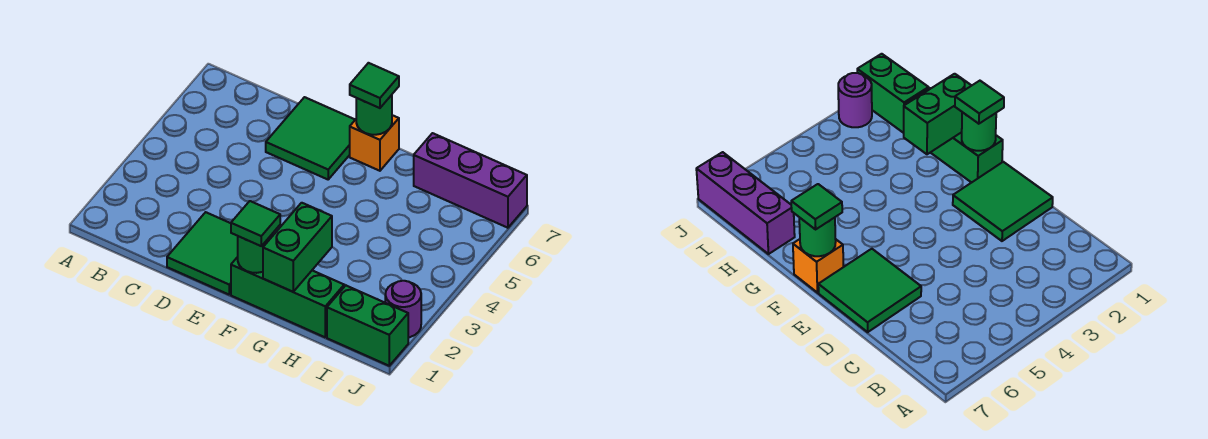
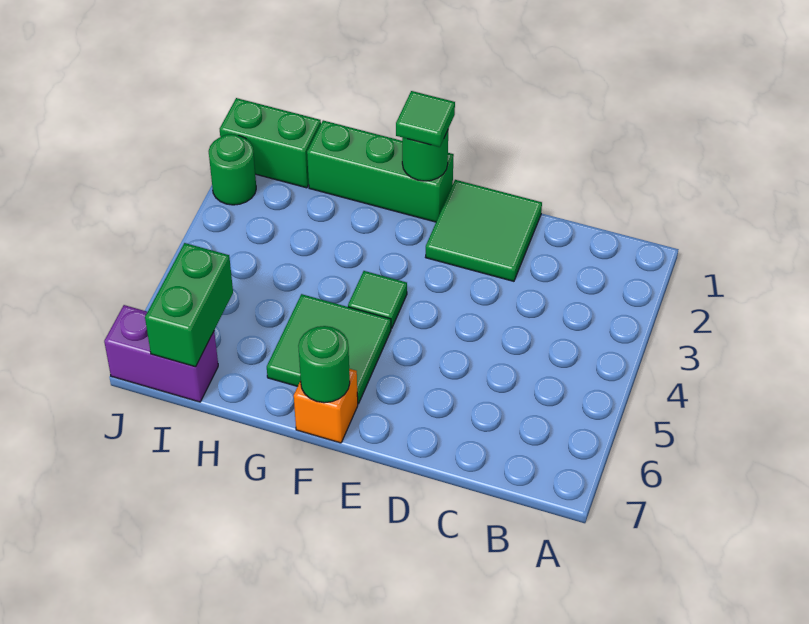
green tile D6:E7 level 1 -> green tile F5:G6 level 1
green tile F7 level 3 -> green tile F4 level 1
green brick G1:G2 level 2 -> green brick I6:I7 level 2
purple brick H7:J7 level 1 -> purple brick I7:J7 level 1
purple round brick J2 level 1 -> green round brick J2 level 1

